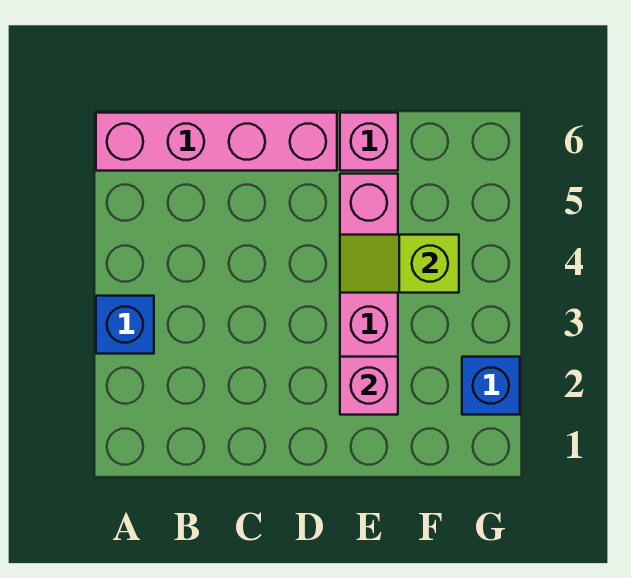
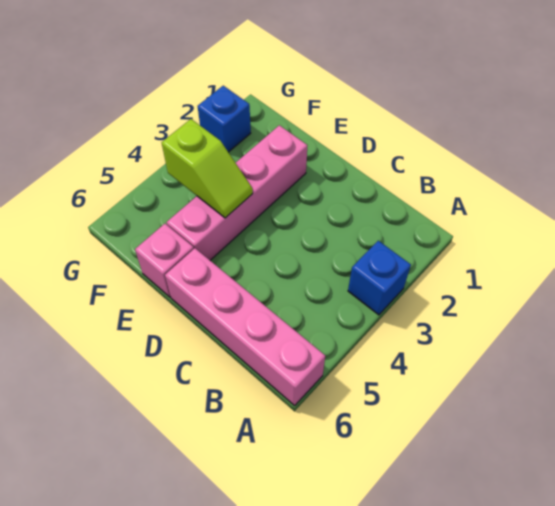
pink brick E2 level 2 -> none

